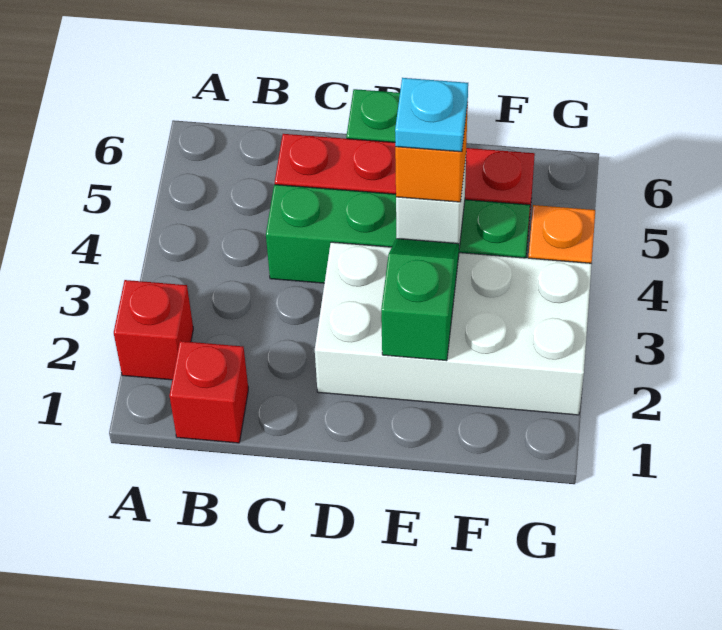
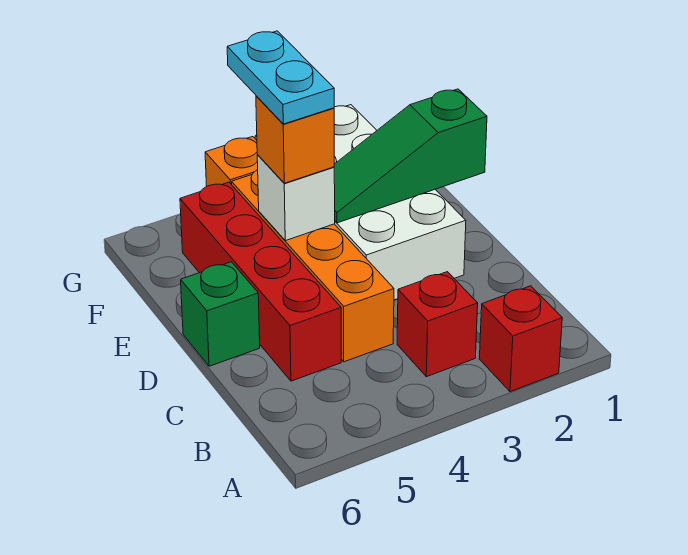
red brick B1 level 1 -> red brick B3 level 1
green brick C4:F4 level 1 -> orange brick C4:F4 level 1
green slope E2:E3 level 2 top 2 -> green slope E1:E3 level 2 top 1
cyan plate E4 level 4 -> cyan plate E4:F4 level 4

